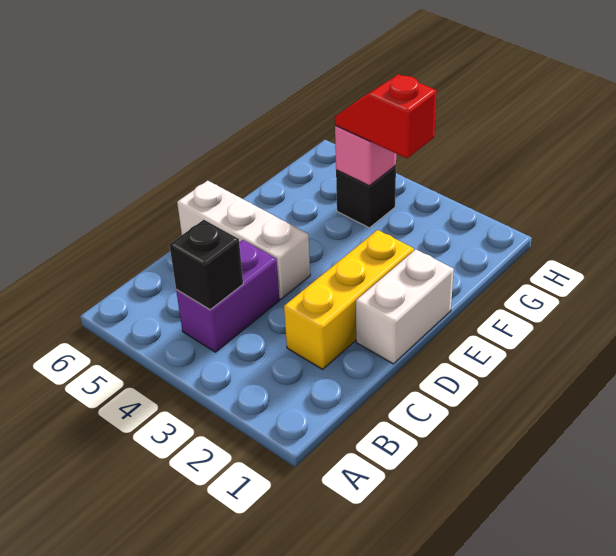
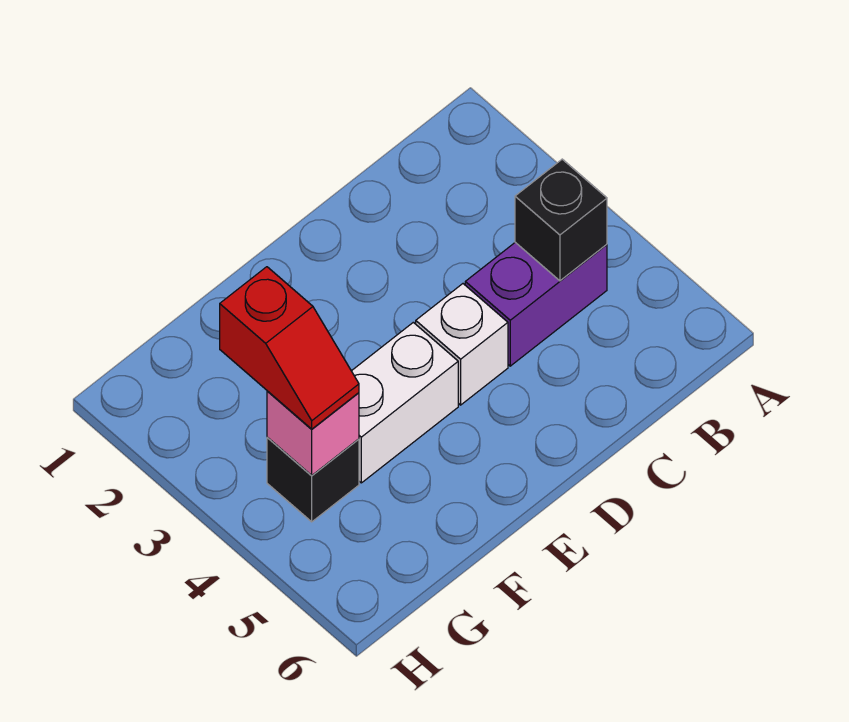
yellow brick C2:E2 level 1 -> none
white brick D1:E1 level 1 -> white brick E4:F4 level 1
white brick D4:D6 level 1 -> white brick D4 level 1

